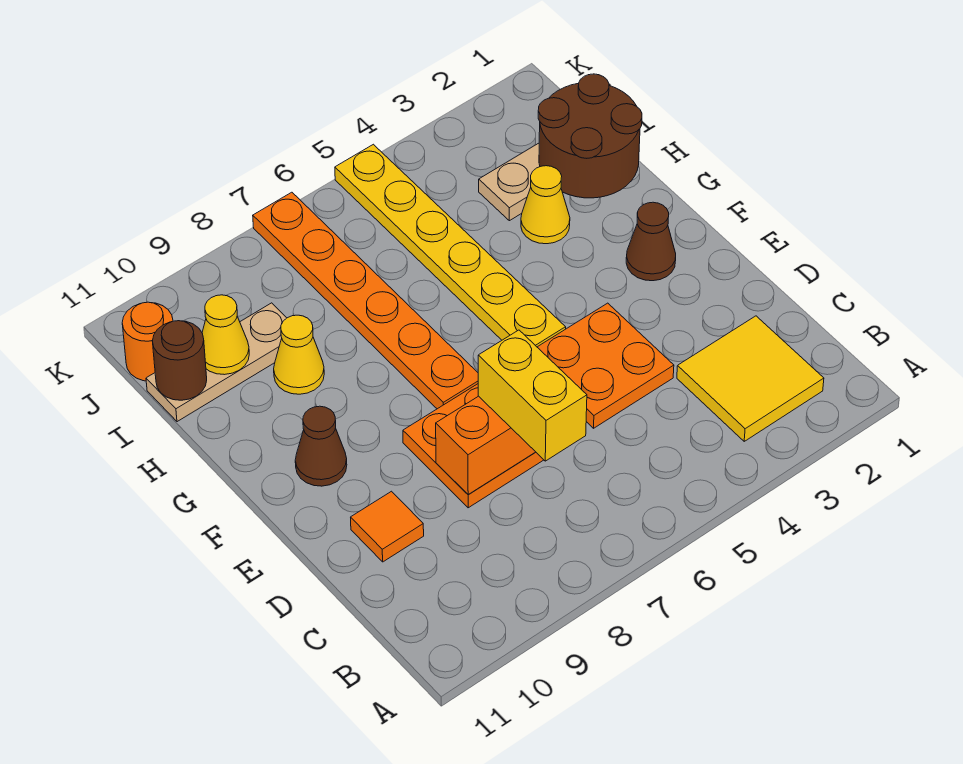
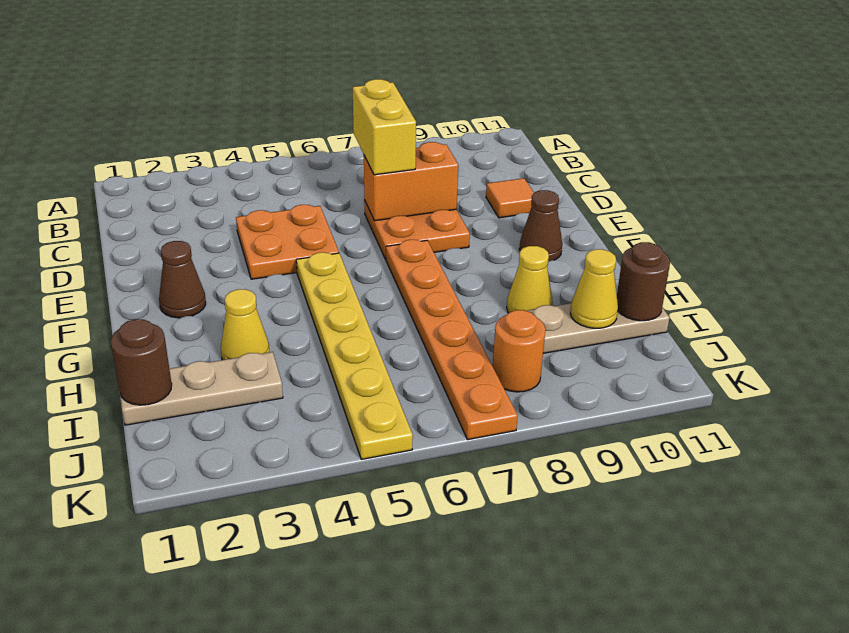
yellow tile B2:C3 level 1 -> none
brown round brick H1:I2 level 2 -> brown round brick I1 level 2
orange round brick J11 level 1 -> orange round brick J8 level 1

